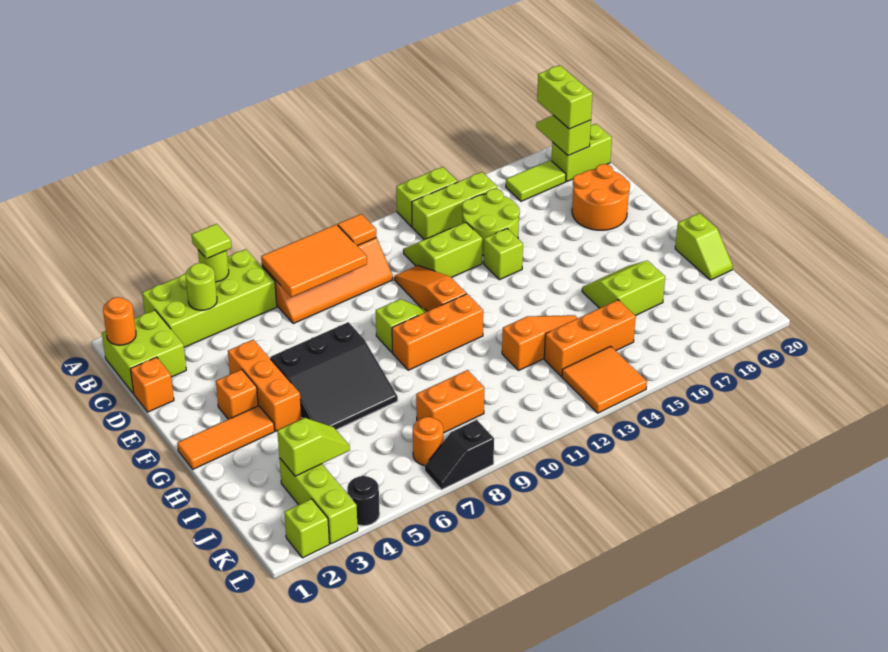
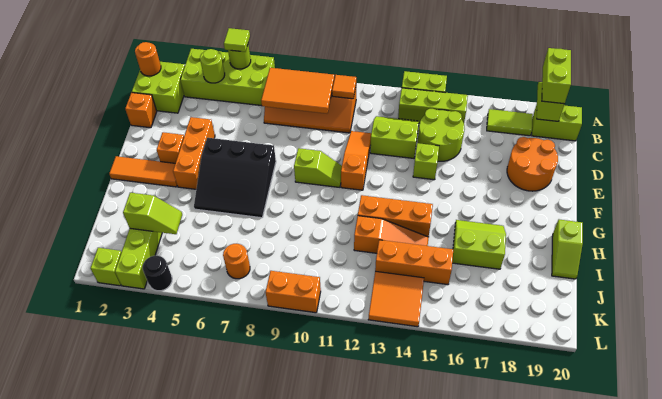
orange brick G9:G11 level 1 -> orange brick H12:H14 level 1
orange brick J8:J9 level 1 -> orange brick L9:L10 level 1
black slope L7:L8 level 1 top 8 -> none

